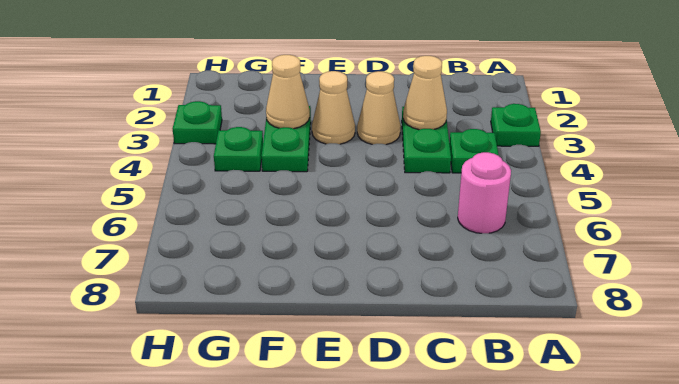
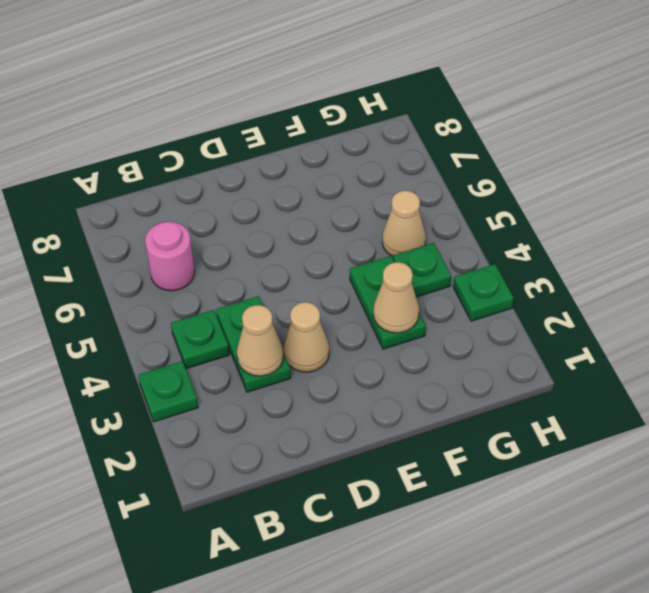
tan cone E3 level 1 -> tan cone G5 level 1

